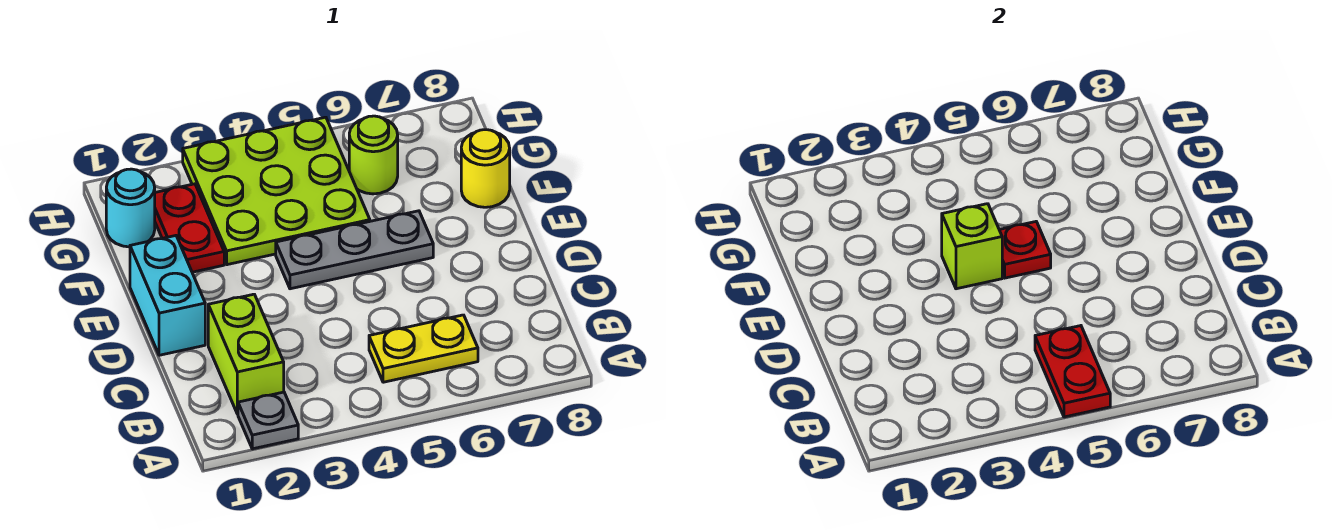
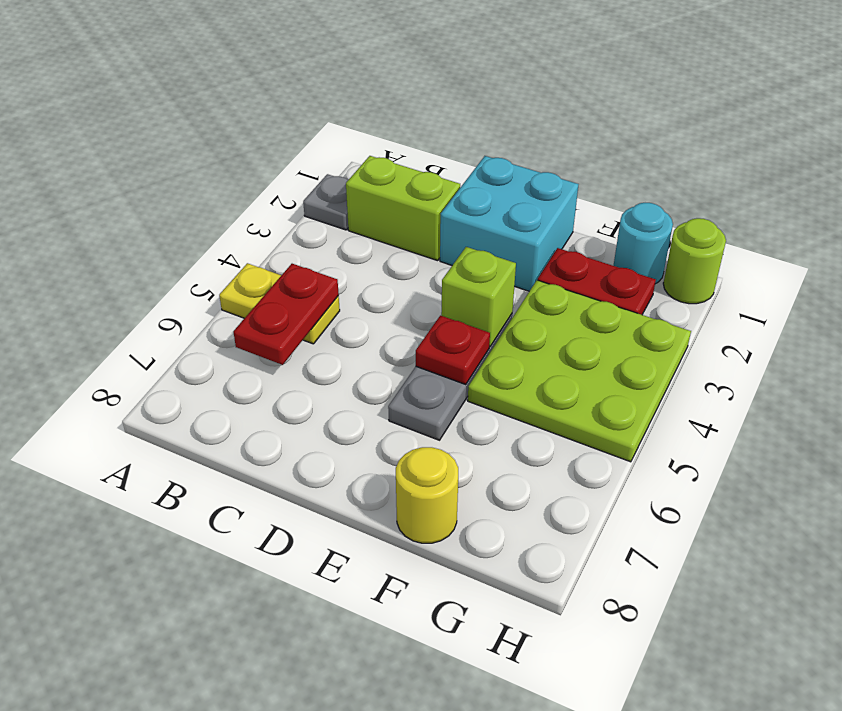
red plate A5:B5 level 2 -> red plate B5:B6 level 2
yellow plate B5:B6 level 1 -> yellow plate A5:B5 level 1
cyan brick D1:E1 level 1 -> cyan brick D1:E2 level 1
lime round brick G6 level 1 -> lime round brick H1 level 1

